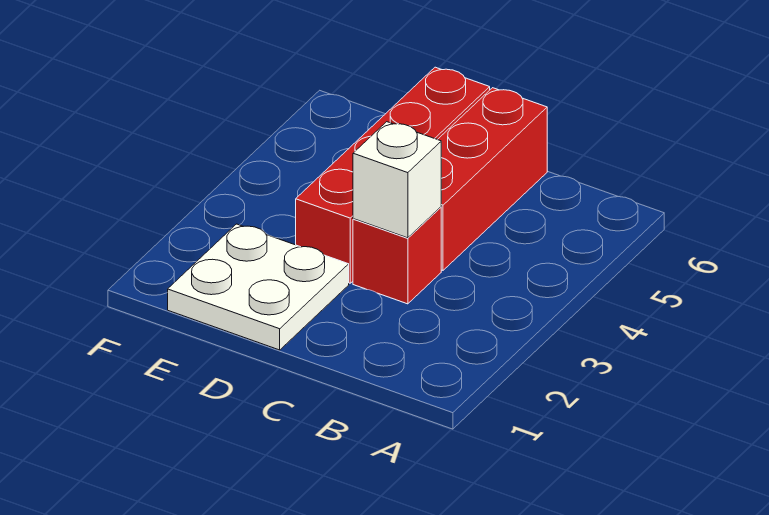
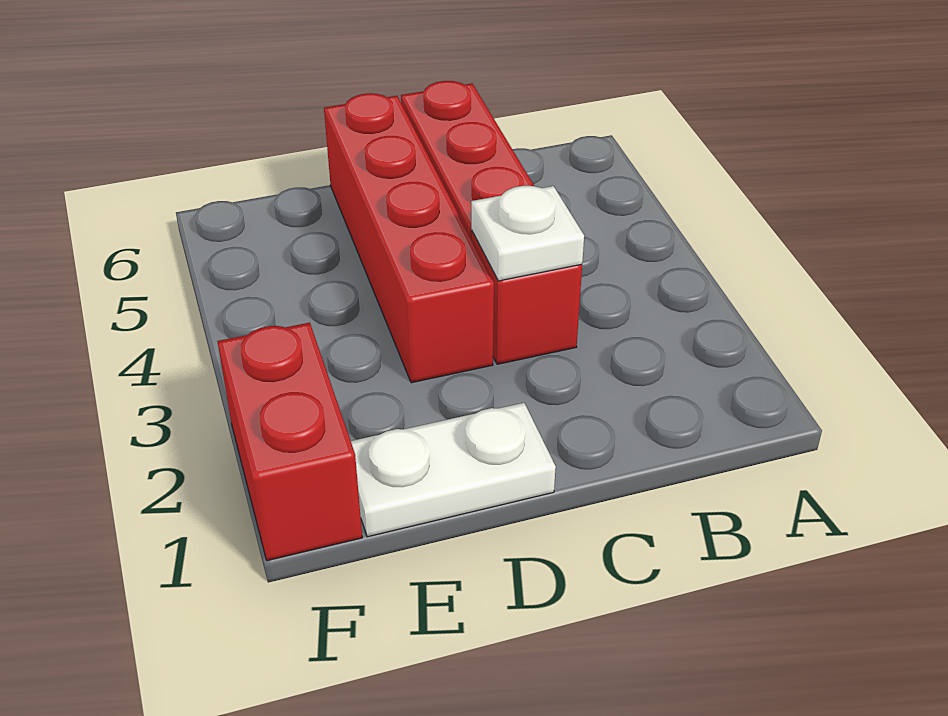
white brick C3 level 2 -> white plate C3 level 2
white plate D1:E2 level 1 -> white plate D1:E1 level 1
none -> red brick F1:F2 level 1

